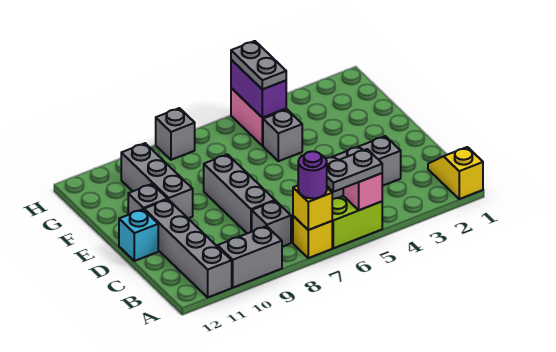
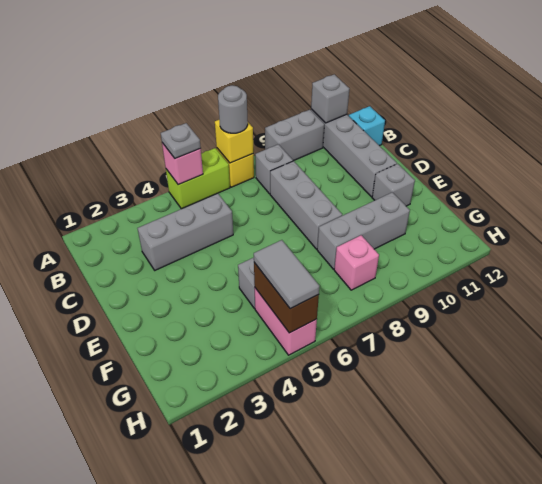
yellow slope A1:B1 level 1 top A -> none
grey plate A5:A6 level 3 -> grey plate A5 level 3
purple round brick A7 level 3 -> grey round brick A7 level 3
cyan brick D12 level 1 -> cyan brick B12 level 1
grey brick E10:G10 level 1 -> grey brick F8:F10 level 1
purple brick G5:H5 level 2 -> brown brick G5:H5 level 2
grey plate G5:H5 level 3 -> grey tile G5:H5 level 3
none -> pink brick G8 level 1
grey brick H8 level 1 -> grey brick A11 level 2

